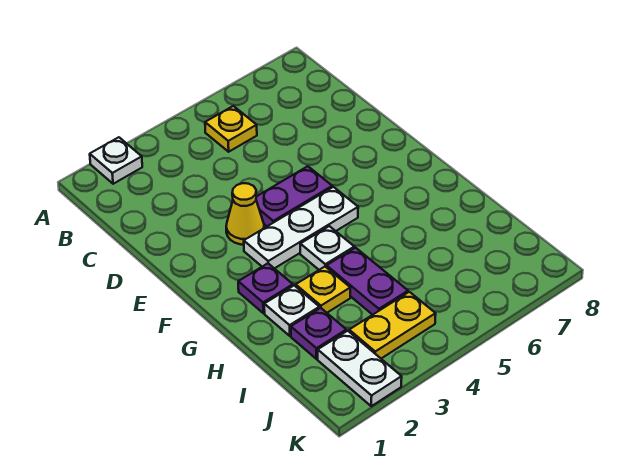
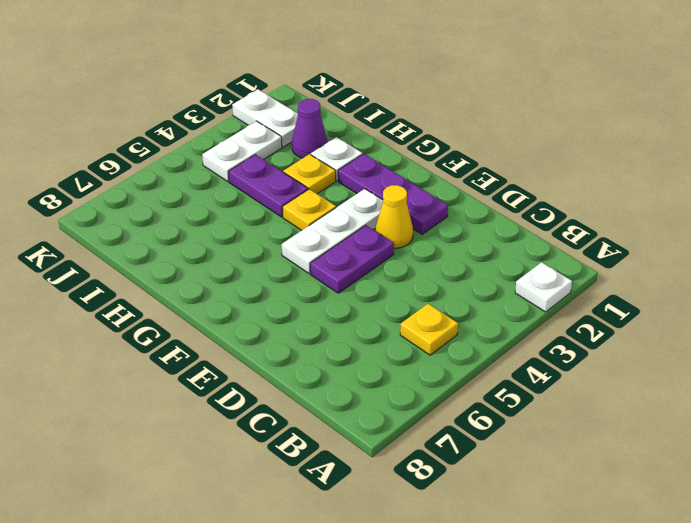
purple plate G2 level 1 -> purple plate E2:G2 level 1
white plate G4 level 1 -> yellow plate G4 level 1
purple plate I2 level 1 -> purple cone I2 level 1
yellow plate J3:J4 level 1 -> white plate J3:J4 level 1

